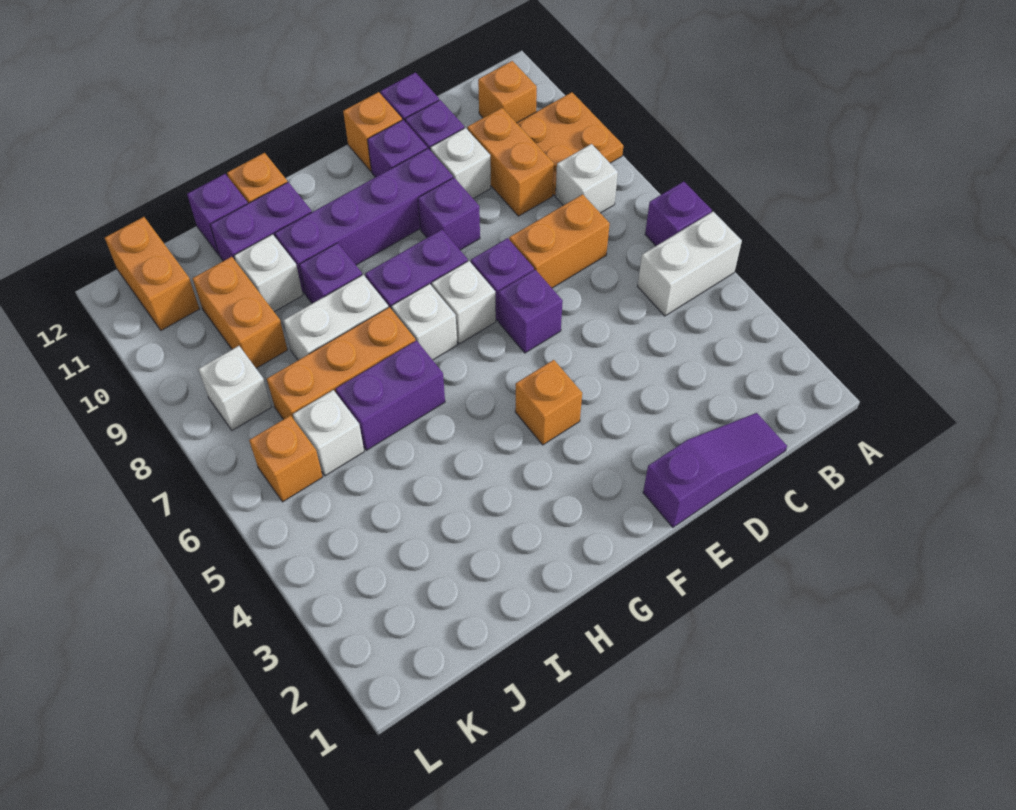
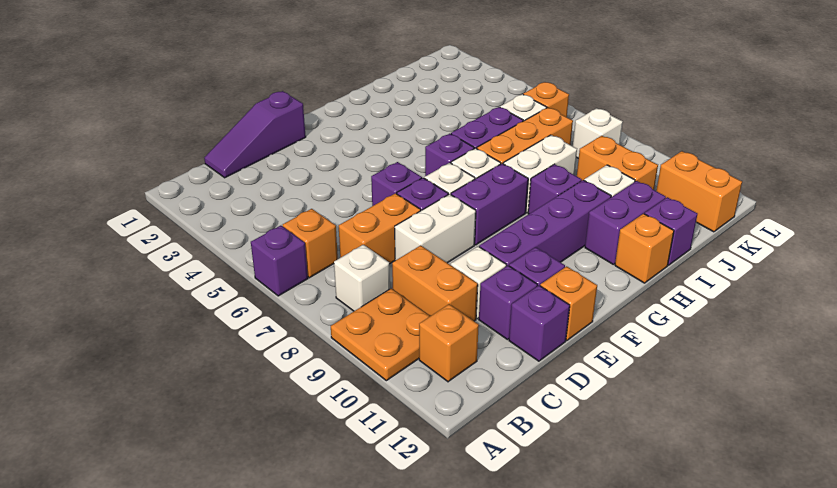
white brick A5:B5 level 1 -> white brick D8:E8 level 1
purple brick E9 level 1 -> purple brick G6 level 1
orange brick F4 level 1 -> orange brick B6 level 1

